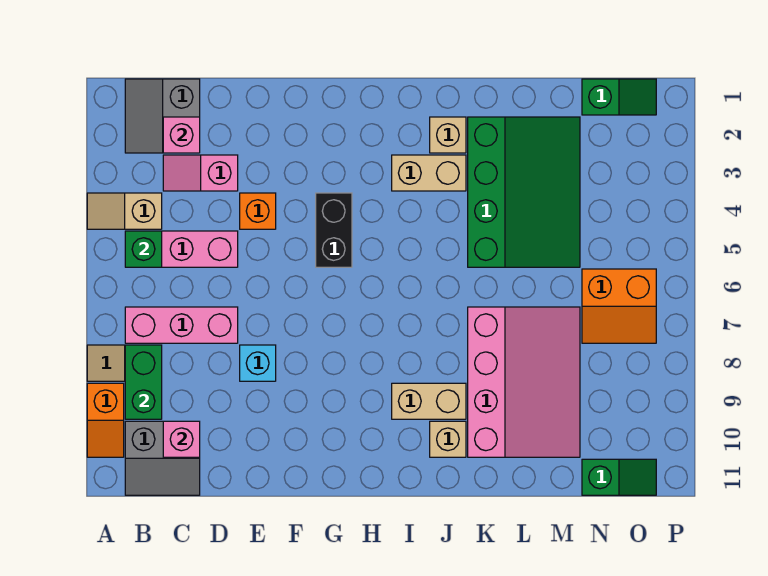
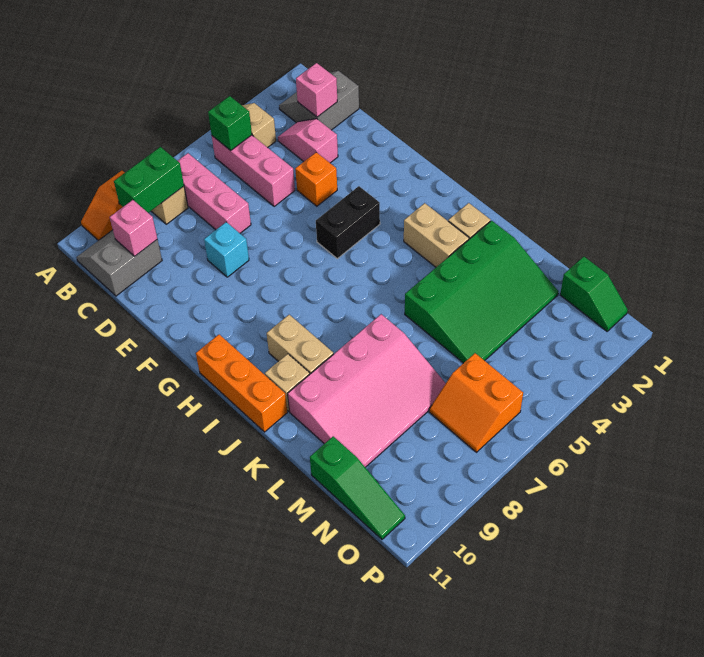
grey slope B10:C11 level 1 top 10 -> grey slope B10:C11 level 1 top C
none -> orange brick H11:J11 level 1
green slope N11:O11 level 1 top N -> green slope M11:O11 level 1 top M

